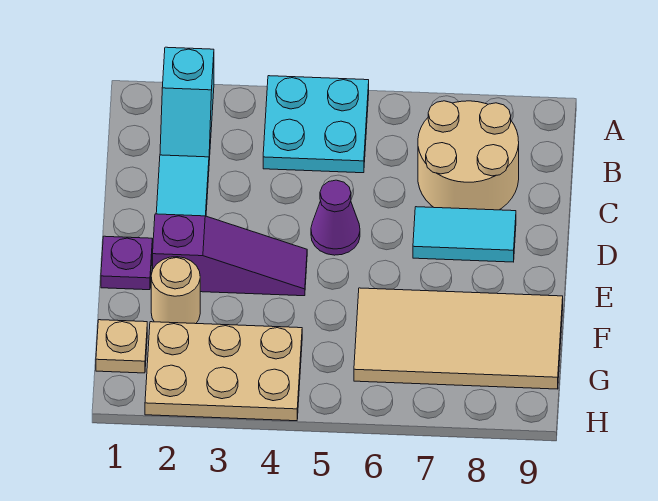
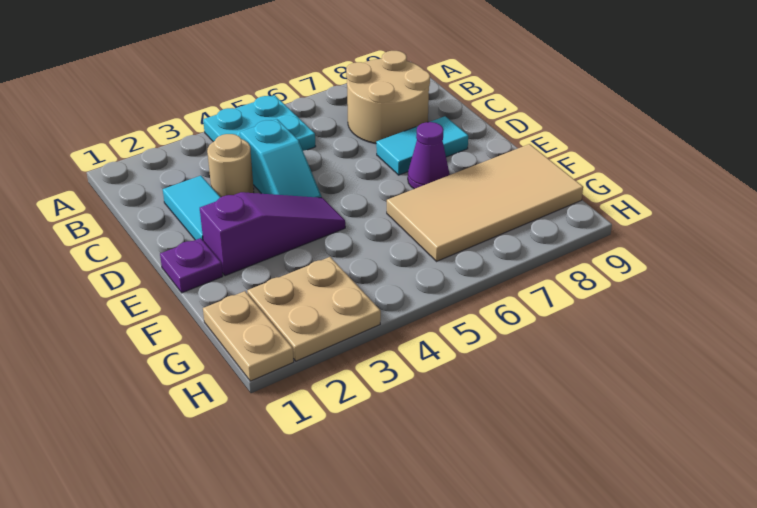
cyan slope A2:B2 level 1 top A -> cyan slope C4:D4 level 1 top C
purple cone D5 level 1 -> purple cone E7 level 1
tan round brick F2 level 1 -> tan round brick C3 level 1
tan plate G1 level 1 -> tan plate G1:H1 level 1
tan plate G2:H4 level 1 -> tan plate G2:H3 level 1

